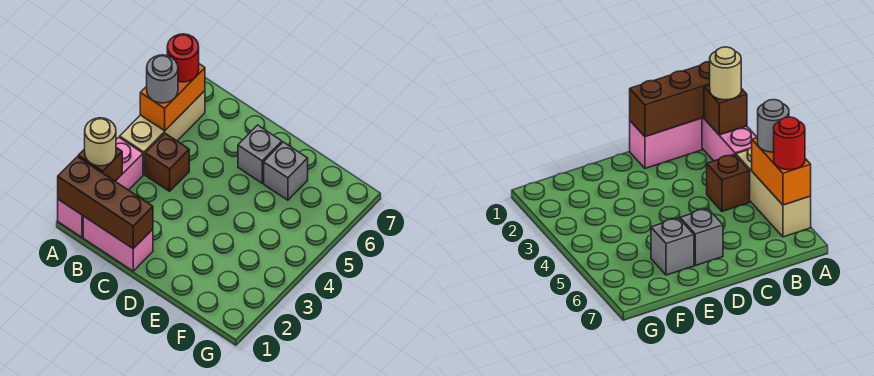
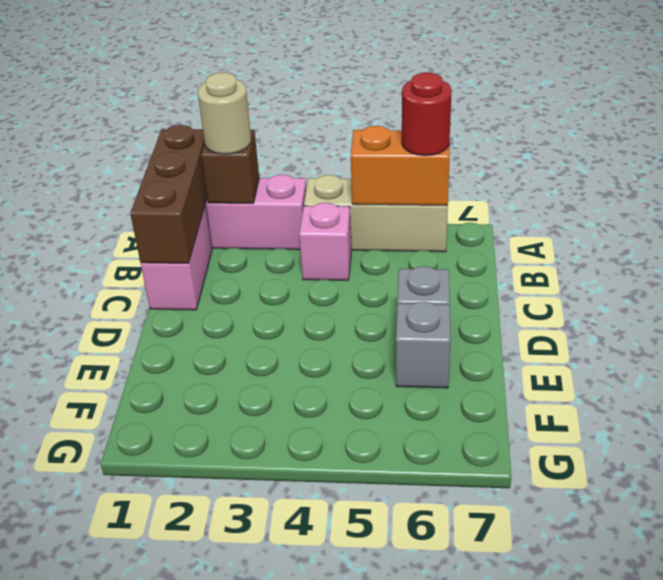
grey round brick A5 level 3 -> none
brown brick B4 level 1 -> pink brick B4 level 1

